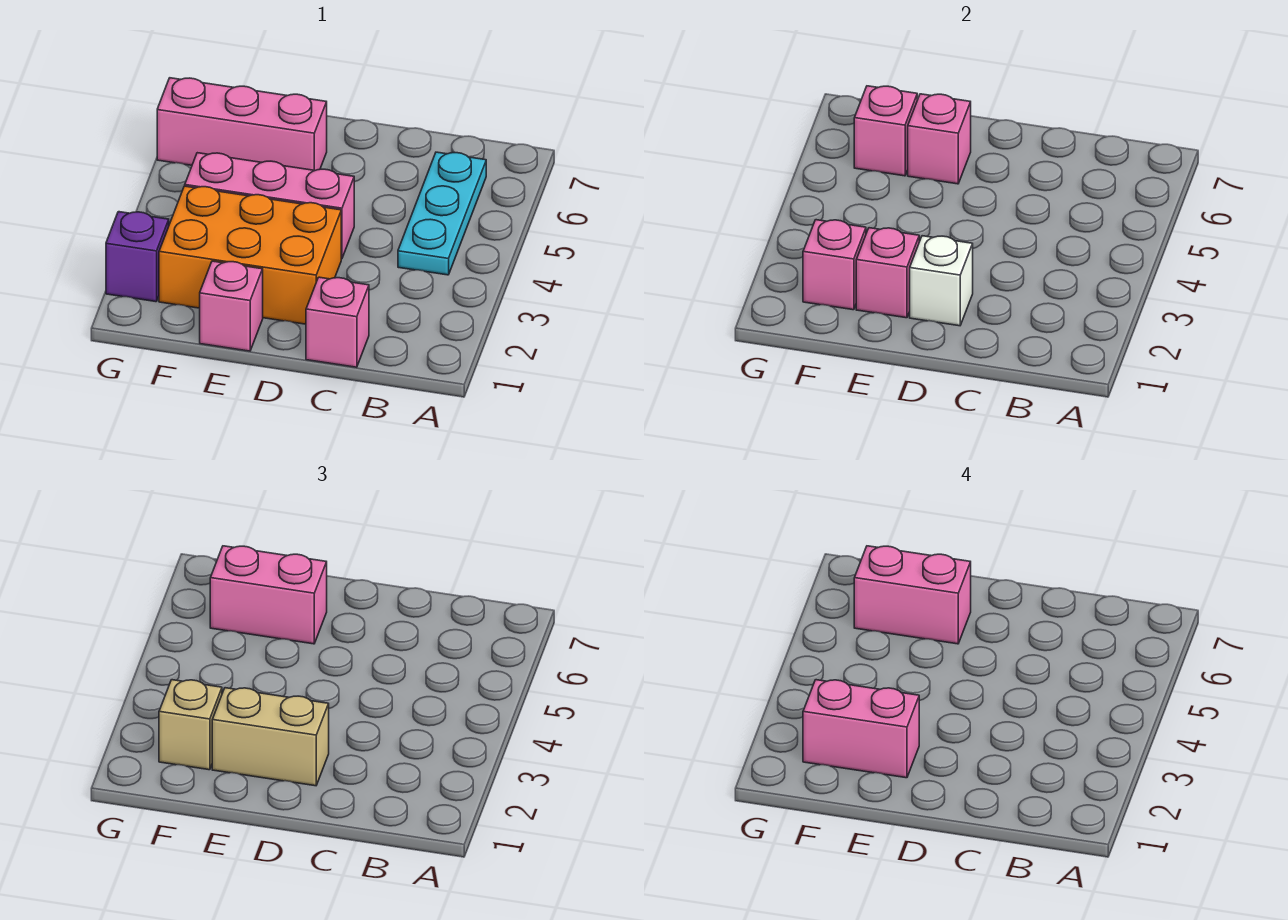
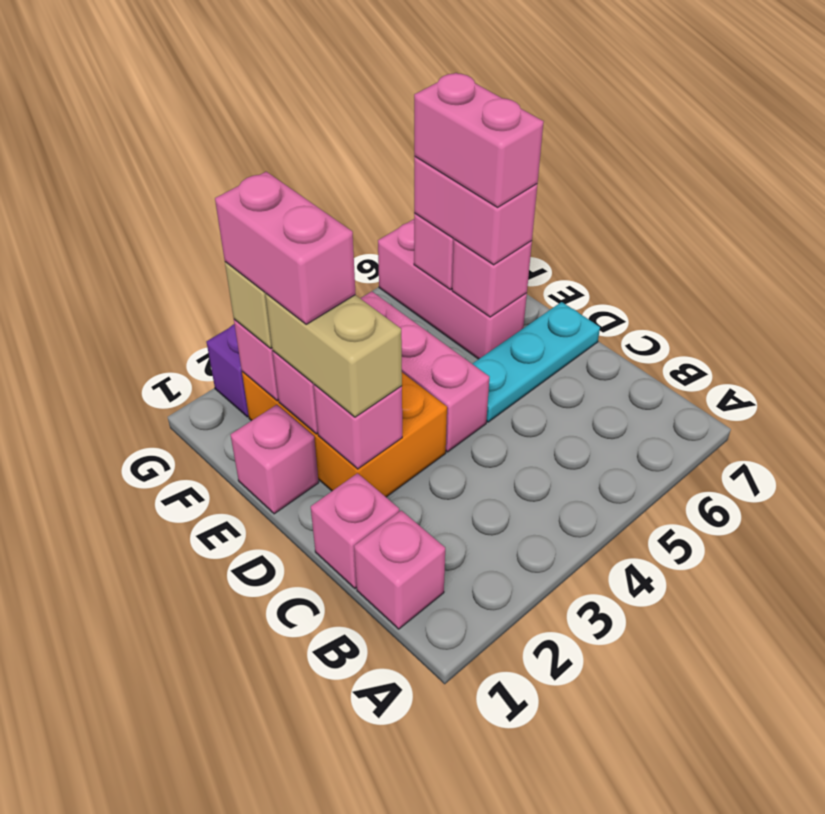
none -> pink brick B1 level 1
cyan plate B4:B6 level 1 -> cyan plate D5:D7 level 1
white brick D2 level 2 -> pink brick D2 level 2

